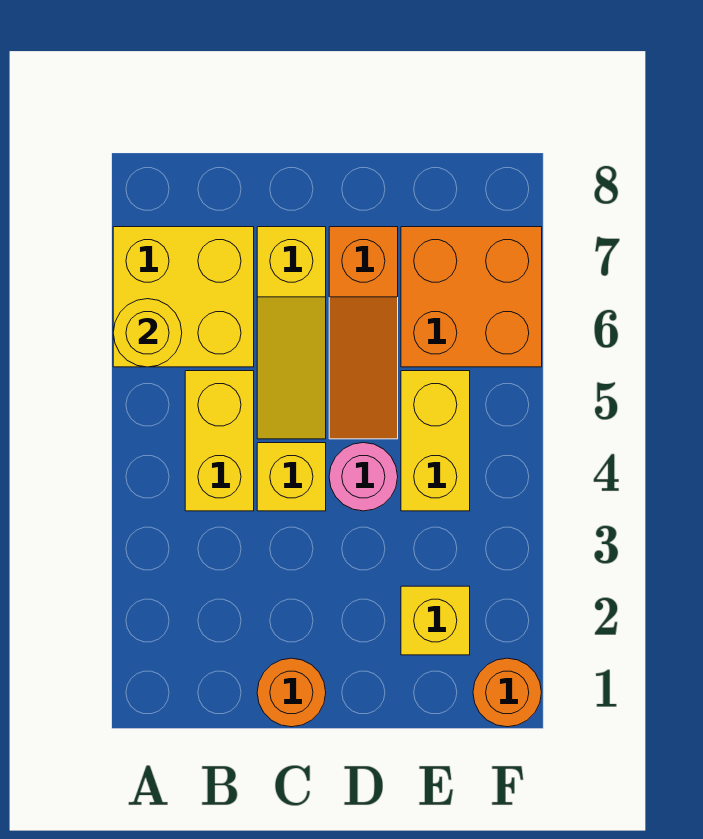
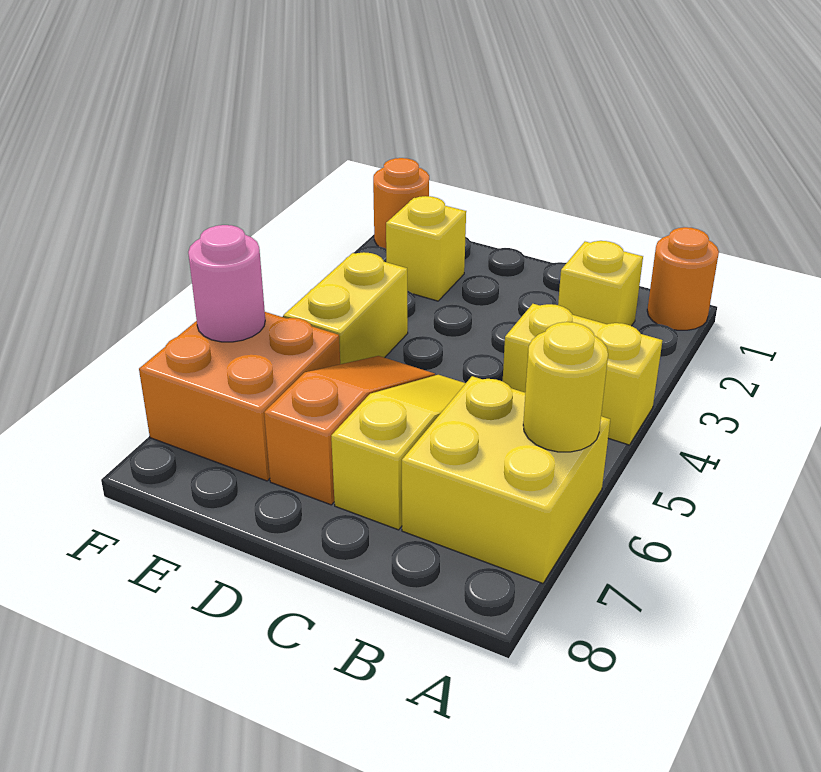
yellow brick B4:B5 level 1 -> yellow brick A4:B4 level 1
orange round brick C1 level 1 -> orange round brick A1 level 1
yellow brick C4 level 1 -> yellow brick B2 level 1
pink round brick D4 level 1 -> pink round brick F6 level 2

